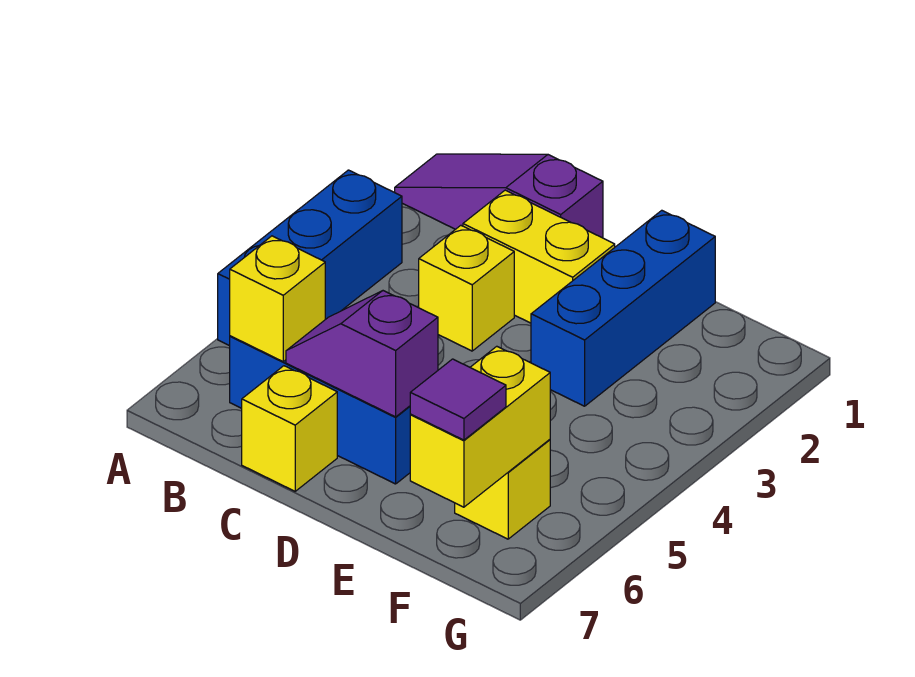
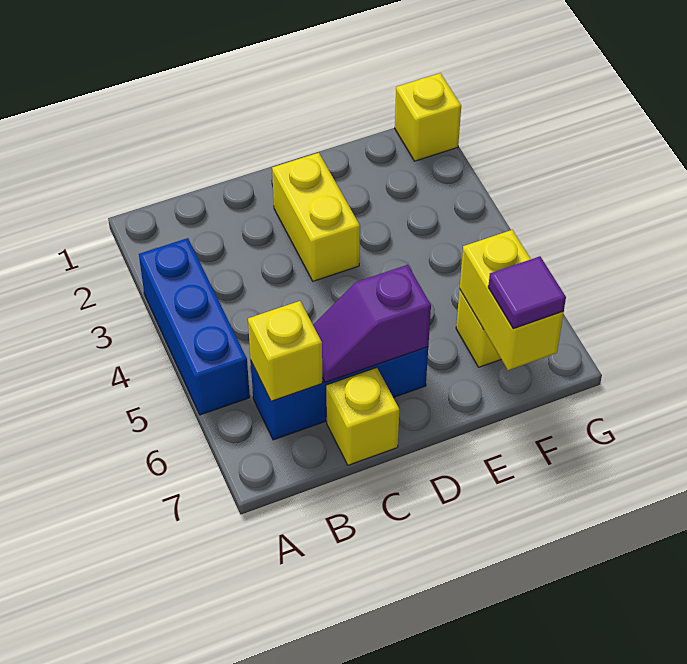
purple slope A1:C1 level 1 top C -> none
yellow brick C2:D2 level 1 -> yellow brick D2:D3 level 1
yellow brick C3 level 1 -> yellow brick G1 level 1
blue brick E1:E3 level 1 -> none

